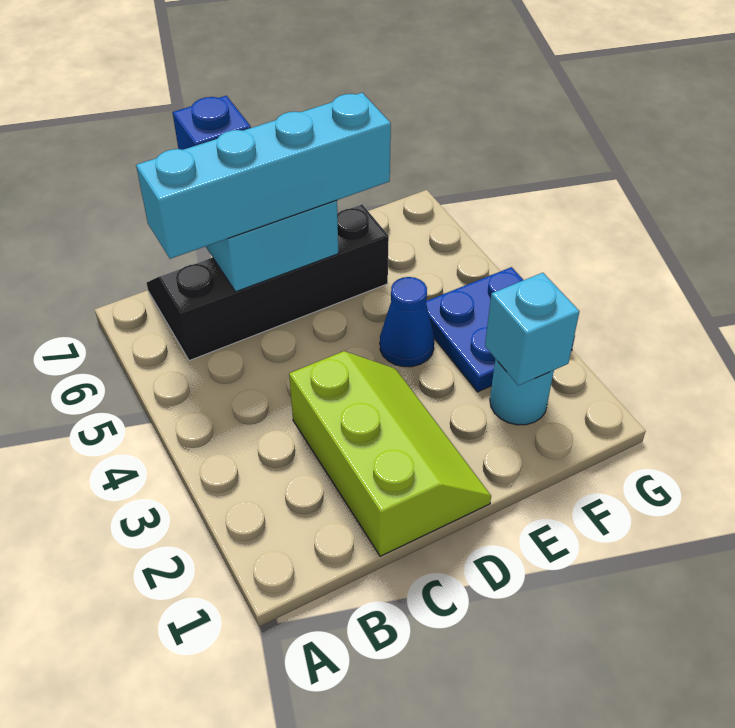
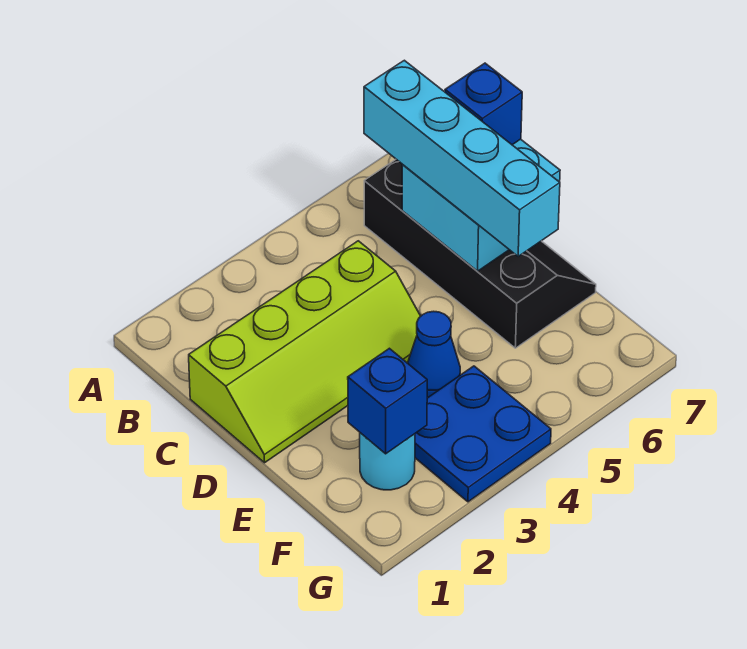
lime slope C1:D3 level 1 top C -> lime slope C1:D4 level 1 top C
cyan brick F2 level 2 -> blue brick F2 level 2

